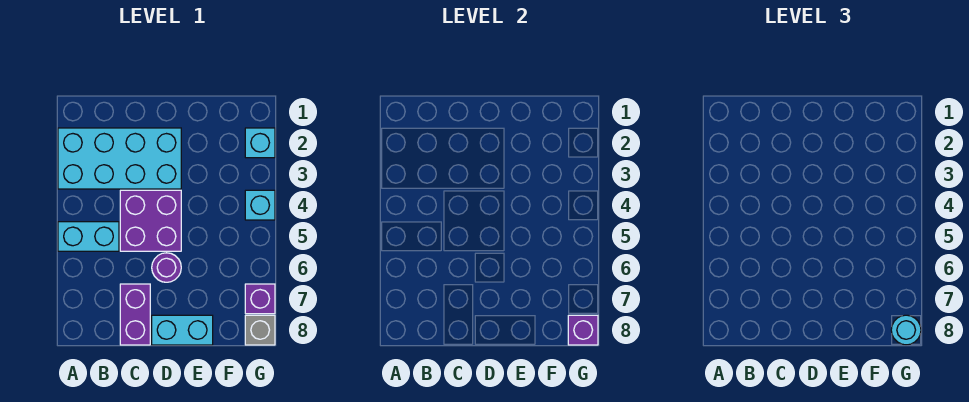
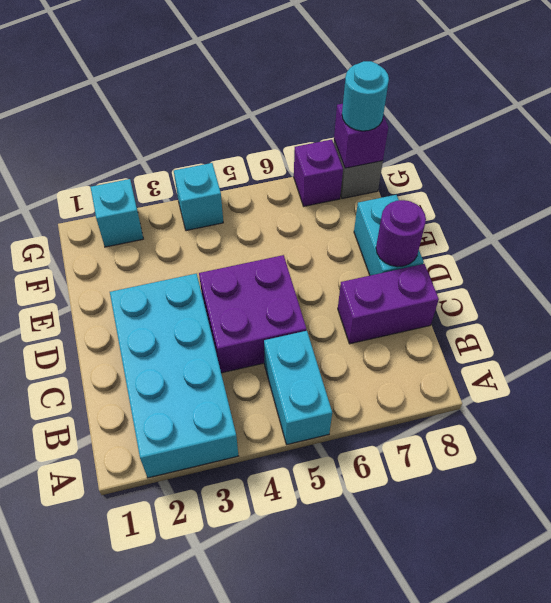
purple round brick D6 level 1 -> purple round brick D8 level 2

